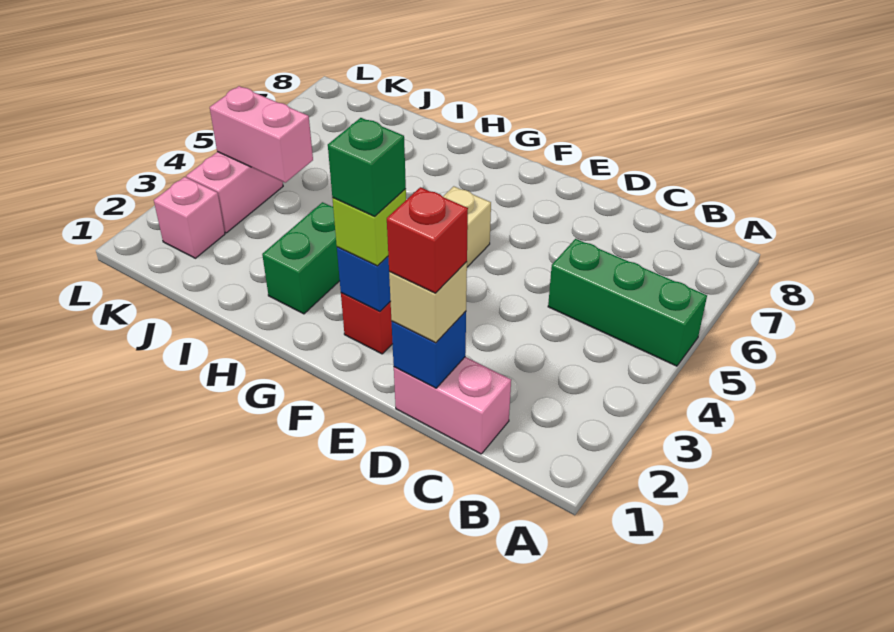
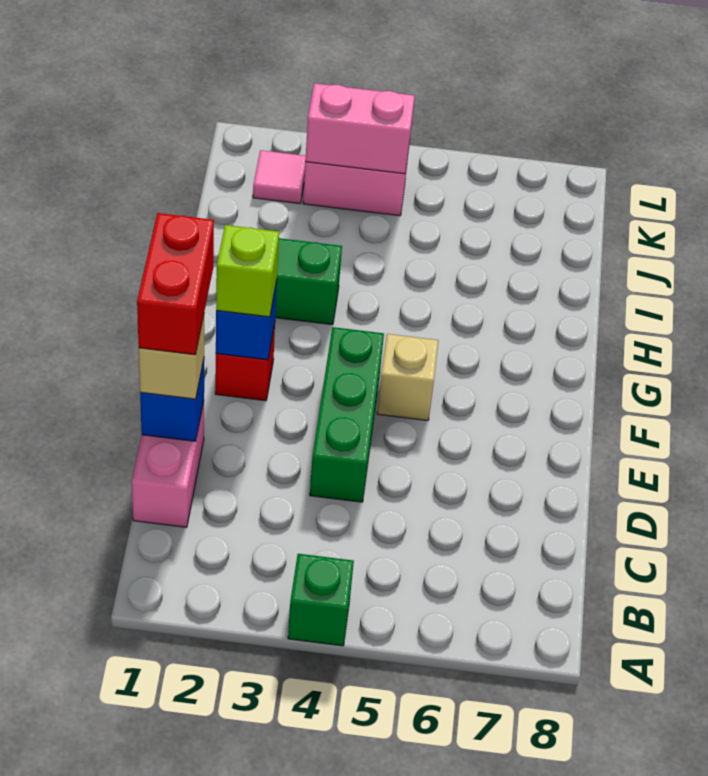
green brick A5:C5 level 1 -> green brick D4:F4 level 1
red brick D1 level 4 -> red brick D1:E1 level 4
green brick F2 level 4 -> green brick A4 level 1
pink brick J4:K4 level 2 -> pink brick K3:K4 level 2
pink brick K2 level 1 -> pink tile K2 level 1

